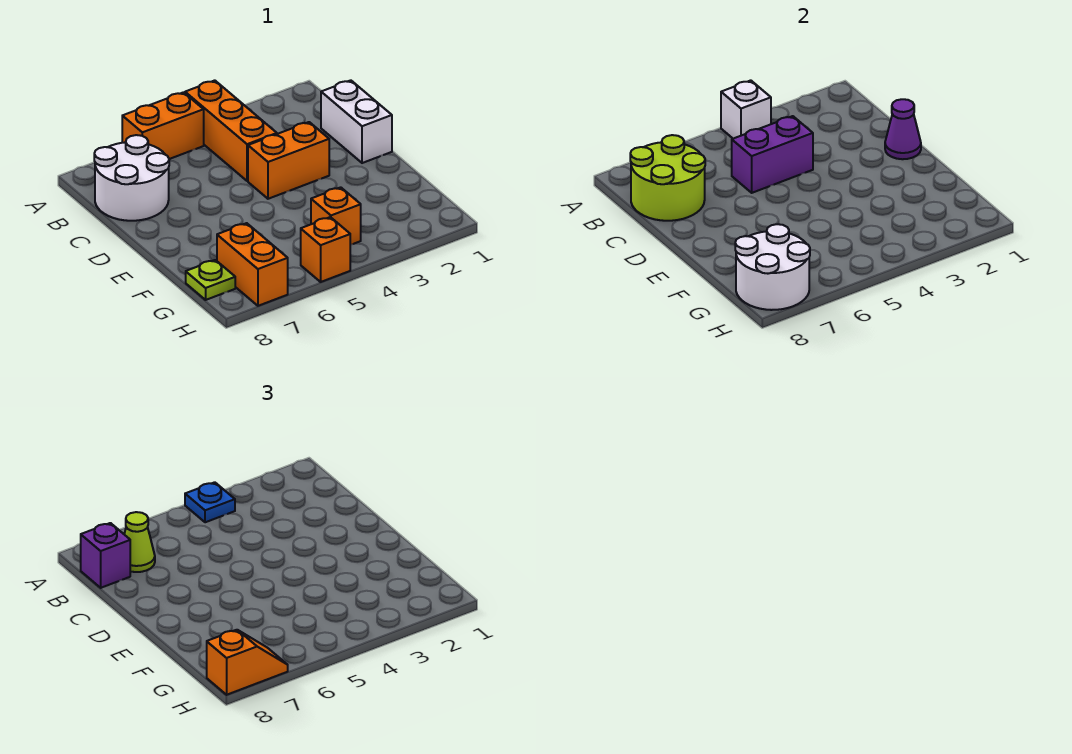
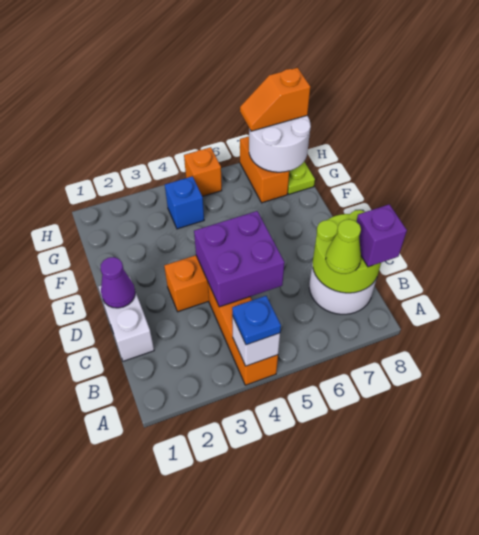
orange brick A5:A6 level 1 -> none
purple brick C4:C5 level 2 -> purple brick C4:D5 level 2
orange brick G4 level 1 -> blue brick G4 level 1

